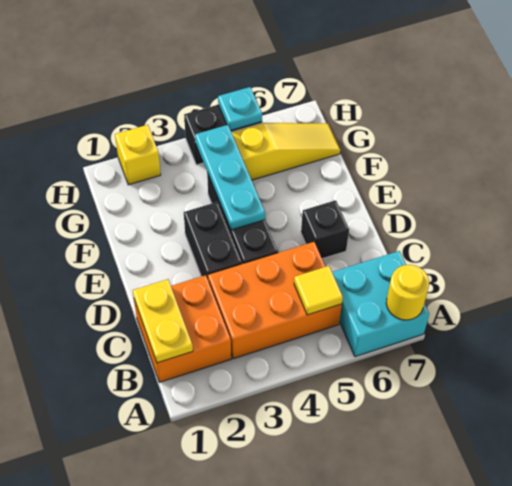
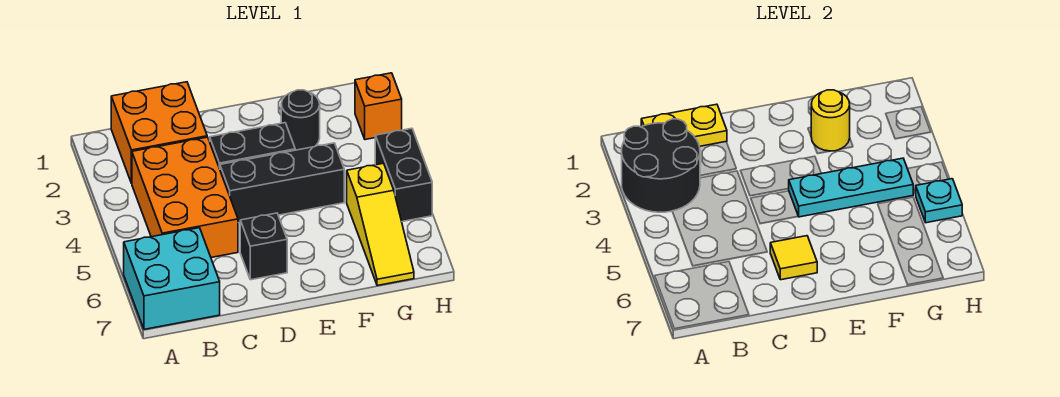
none -> black round brick A2:B3 level 2
yellow round brick A7 level 2 -> yellow round brick F2 level 2
yellow tile B5 level 2 -> yellow tile D6 level 2
none -> black round brick F2 level 1
yellow brick H2 level 1 -> orange brick H2 level 1

